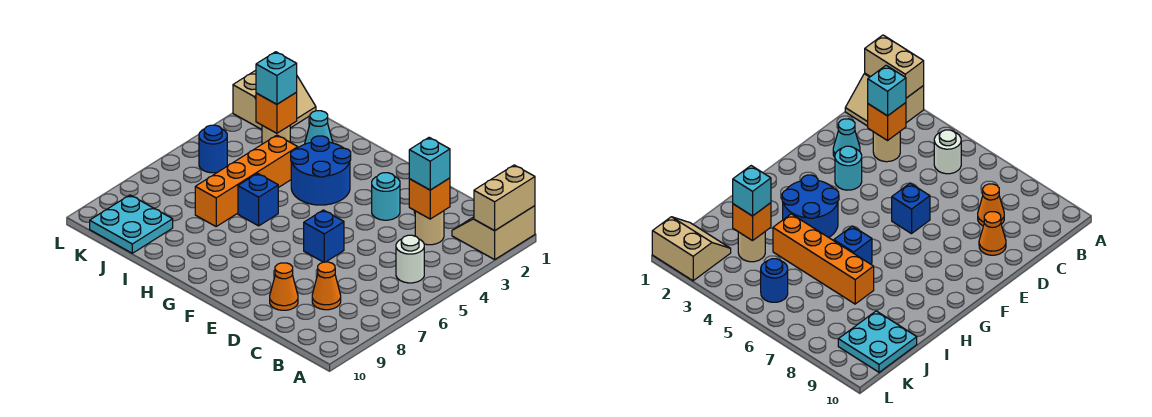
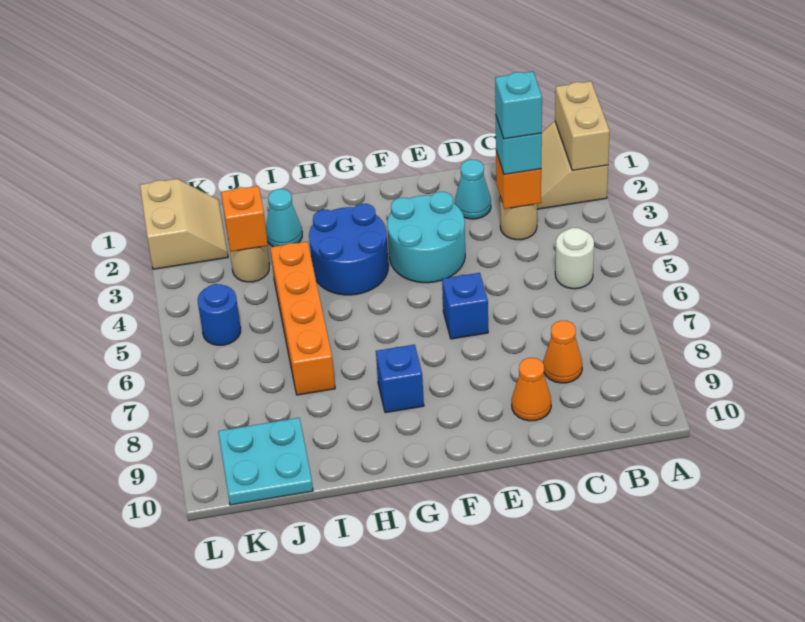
cyan round brick E3 level 1 -> cyan round brick E3:F4 level 1
blue brick H6 level 1 -> blue brick G8 level 1
cyan brick J3 level 3 -> cyan brick C3 level 4

